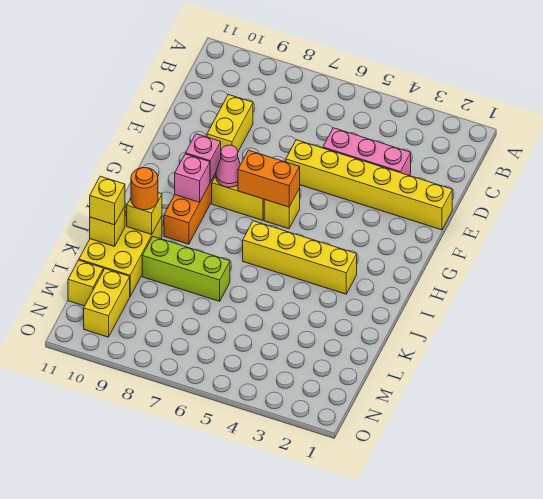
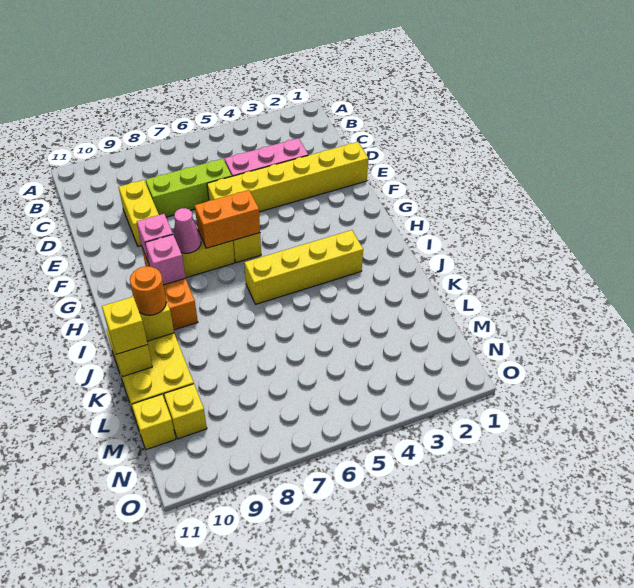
lime brick K7:K9 level 1 -> lime brick D6:D8 level 1
yellow brick M10:N10 level 1 -> yellow brick M10 level 1

